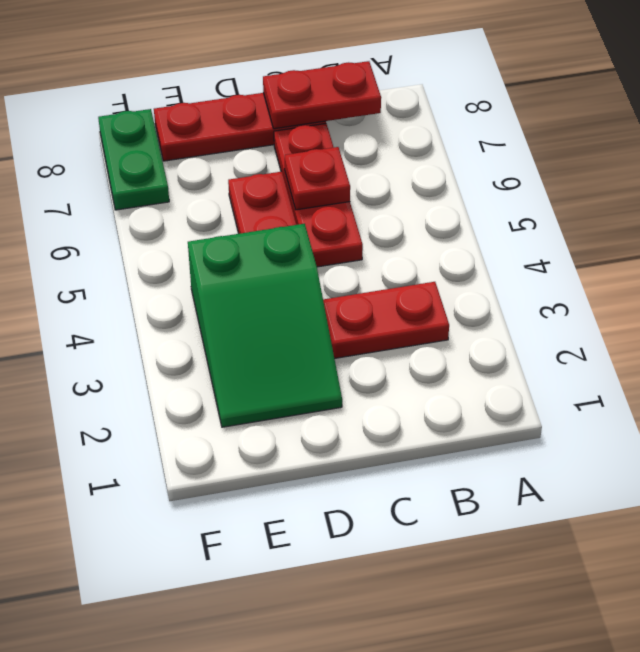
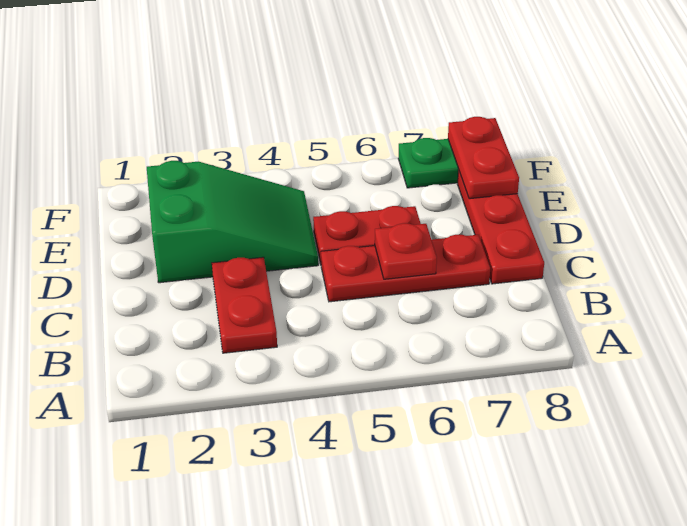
red plate B8:C8 level 2 -> red plate E8:F8 level 2
green slope D2:E4 level 1 top 4 -> green slope D2:E4 level 1 top 2

